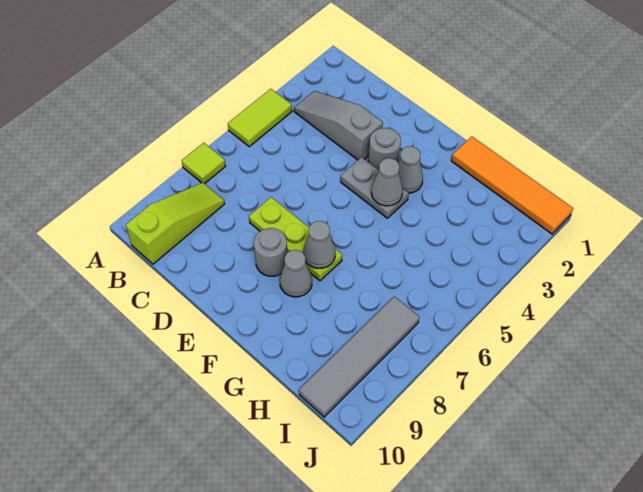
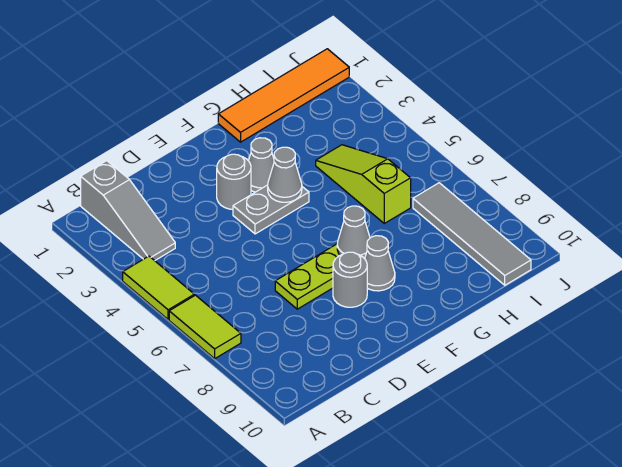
lime tile A7 level 1 -> lime tile A6:A7 level 1
grey slope B3:D3 level 1 top D -> grey slope B1:B3 level 1 top 1
lime slope B8:B10 level 1 top 10 -> lime slope H4:H6 level 1 top 6

